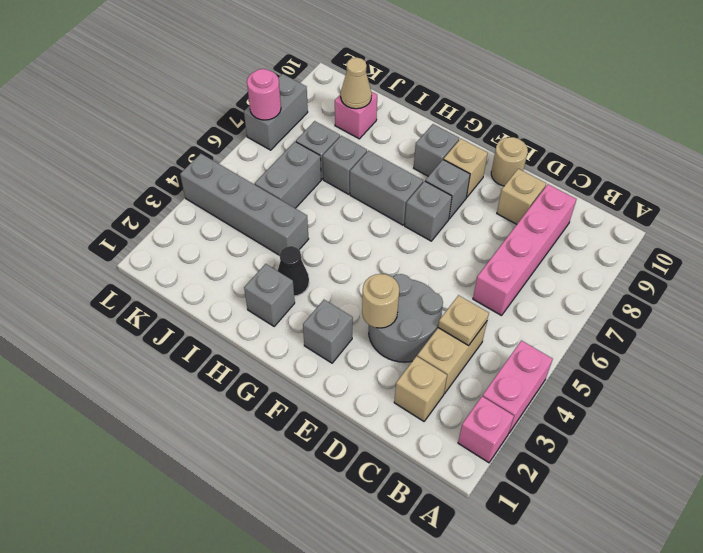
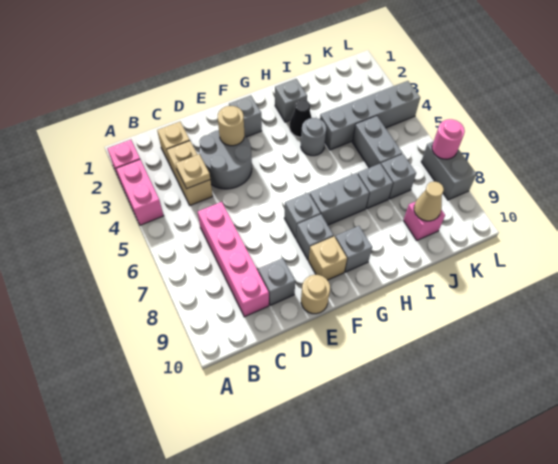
tan brick D9 level 1 -> grey brick D9 level 1
none -> grey round brick H4 level 1

